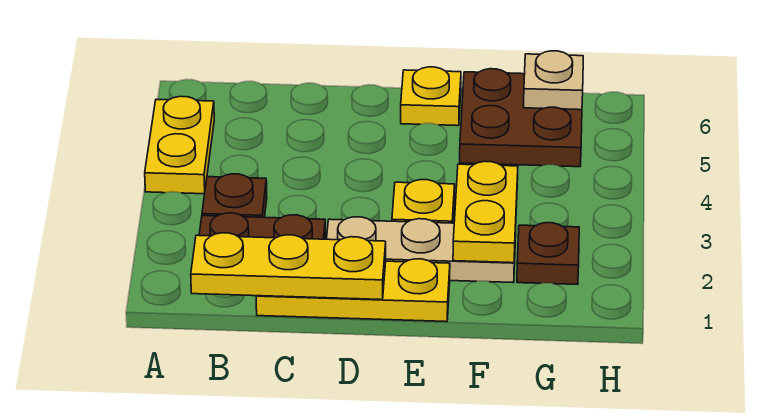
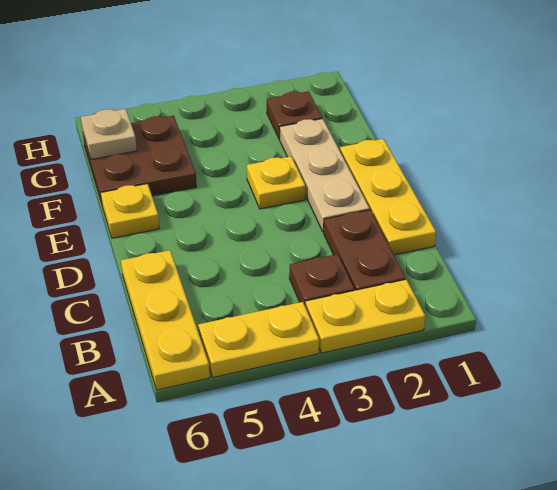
yellow plate B1:D1 level 2 -> yellow plate A6:C6 level 1
yellow plate F2:F3 level 2 -> yellow plate A2:A3 level 1

